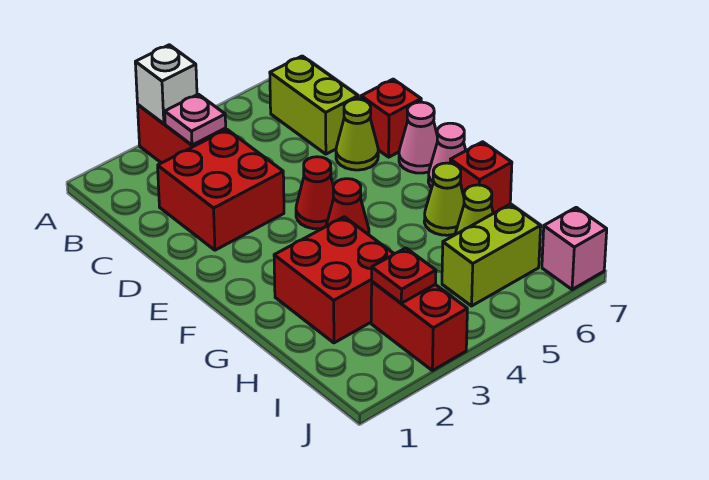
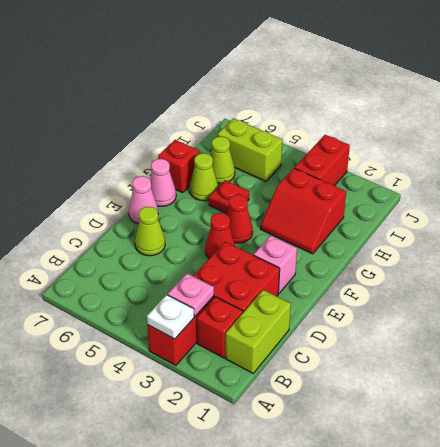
white brick A3 level 2 -> white plate A3 level 2
lime brick B6:C6 level 1 -> lime brick B1:C1 level 1
red brick D7 level 1 -> red brick B2 level 1
red brick G2:H3 level 1 -> red slope G2:H3 level 1 top H
red plate I3 level 2 -> red plate G5 level 1
pink brick J7 level 1 -> pink brick E2 level 1

